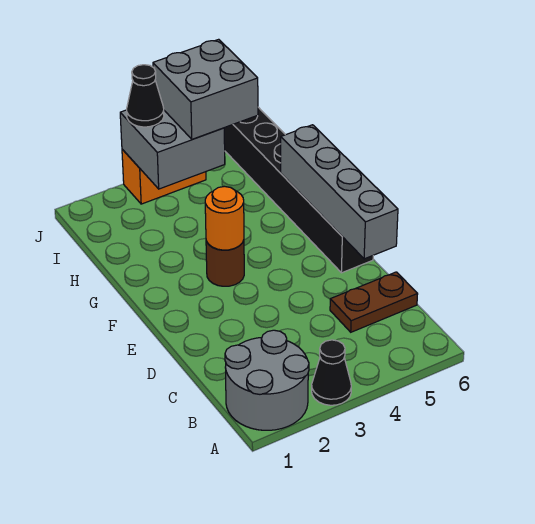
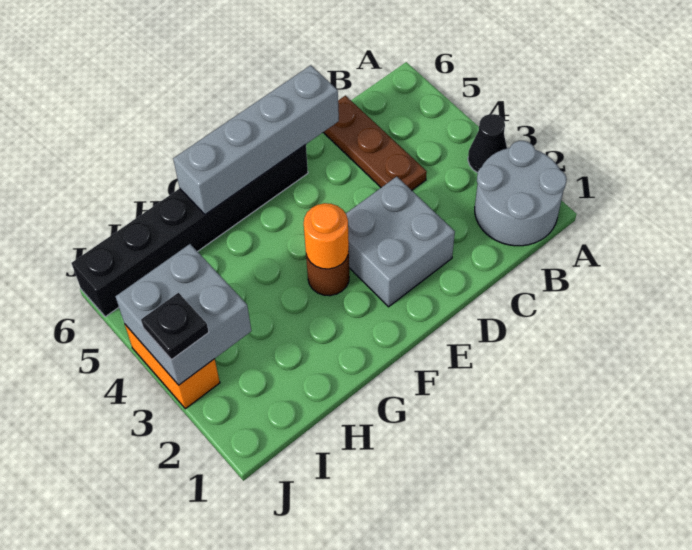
brown plate C5:C6 level 1 -> brown plate C4:C6 level 1
grey brick I4:J5 level 3 -> grey brick D2:E3 level 1
black cone J3 level 3 -> black plate J3 level 3

